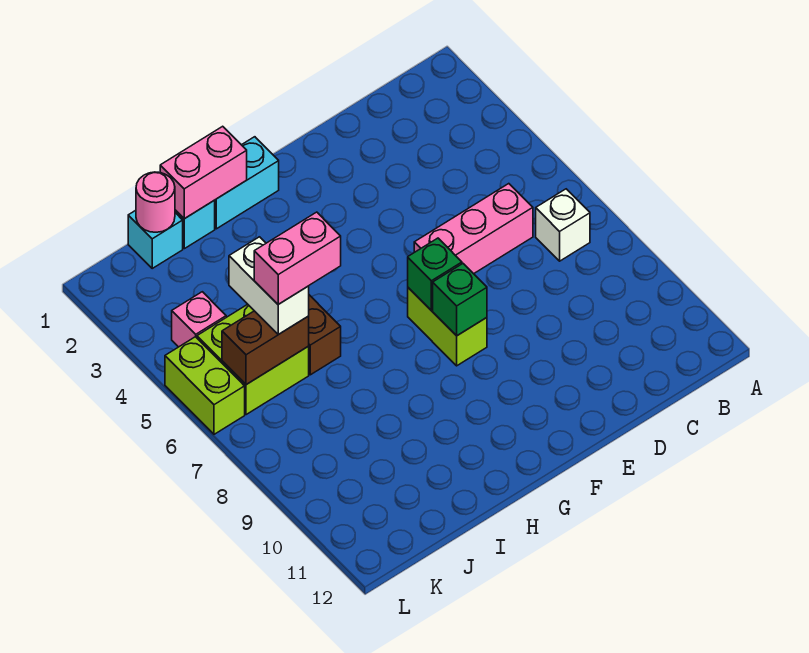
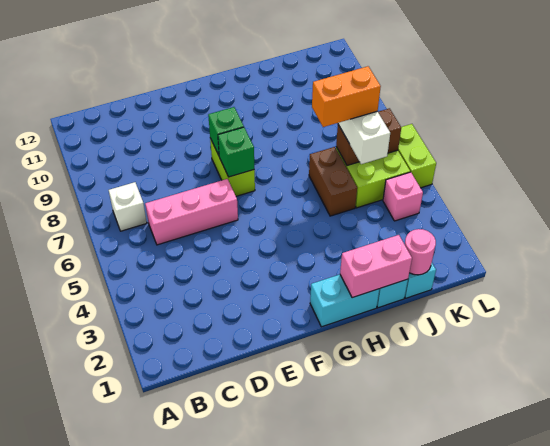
pink brick I6:J6 level 4 -> orange brick I6:J6 level 4

